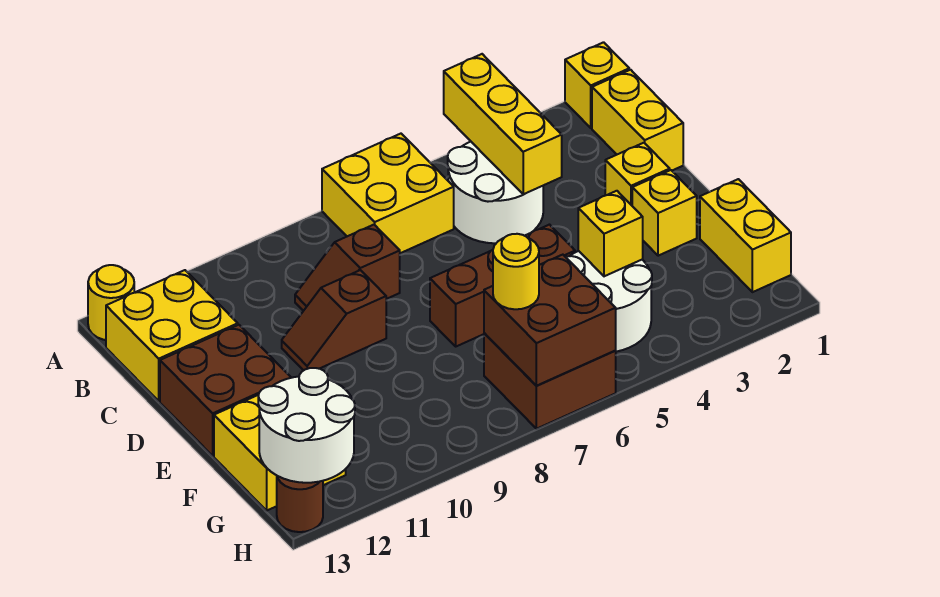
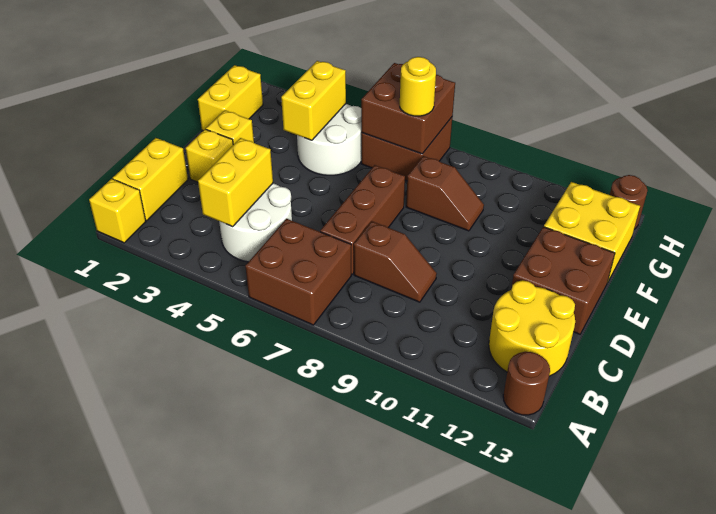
yellow brick A4:C4 level 2 -> yellow brick B4:C4 level 2
yellow brick A6:B7 level 1 -> brown brick A6:B7 level 1
yellow round brick A13 level 1 -> brown round brick A13 level 1
yellow brick B12:C13 level 1 -> yellow round brick B12:C13 level 1
brown slope D9:D10 level 1 top 9 -> brown slope F8:F9 level 1 top 8
brown brick E5:E7 level 1 -> brown brick C7:E7 level 1
yellow brick F4 level 2 -> yellow brick F4:G4 level 2
white round brick G12:H13 level 2 -> none

